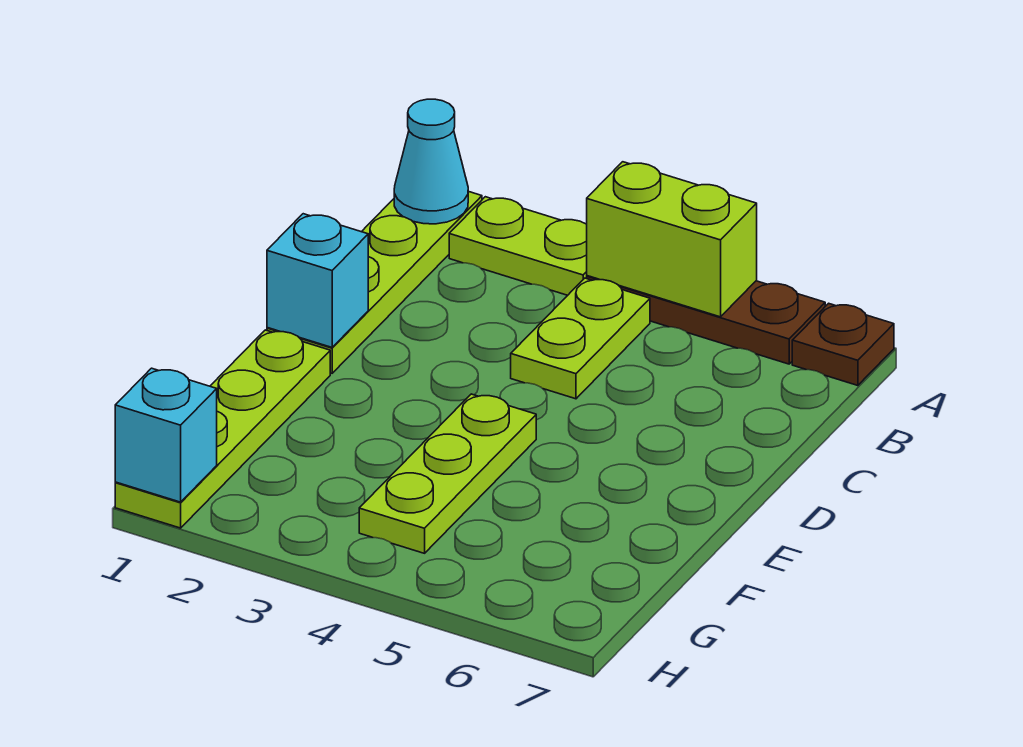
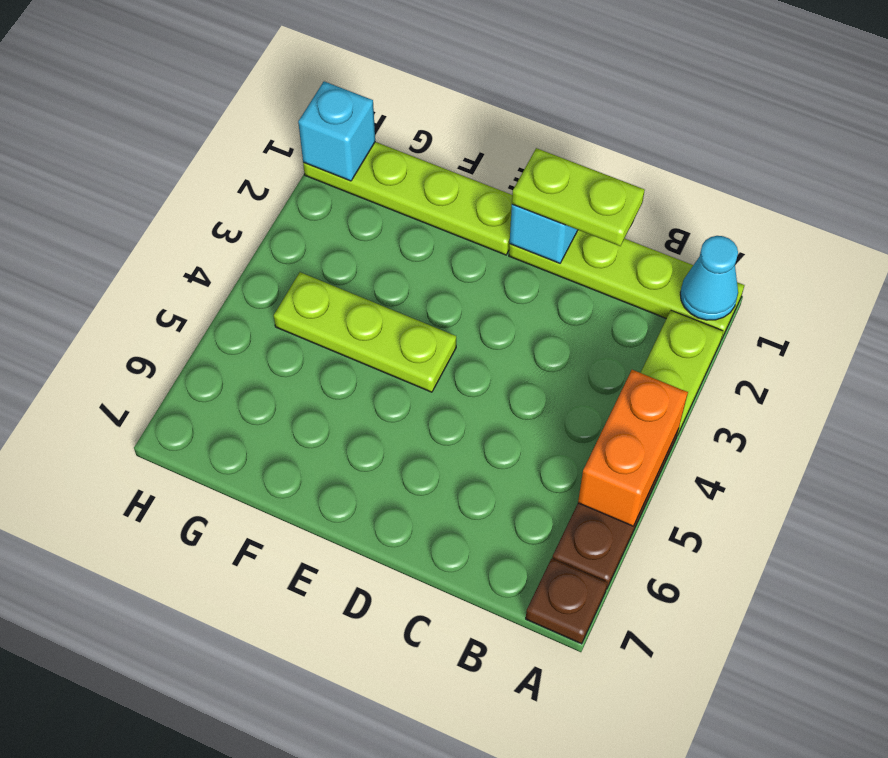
lime brick A4:A5 level 2 -> orange brick A4:A5 level 2
lime plate B4:C4 level 1 -> lime plate C1:D1 level 3

